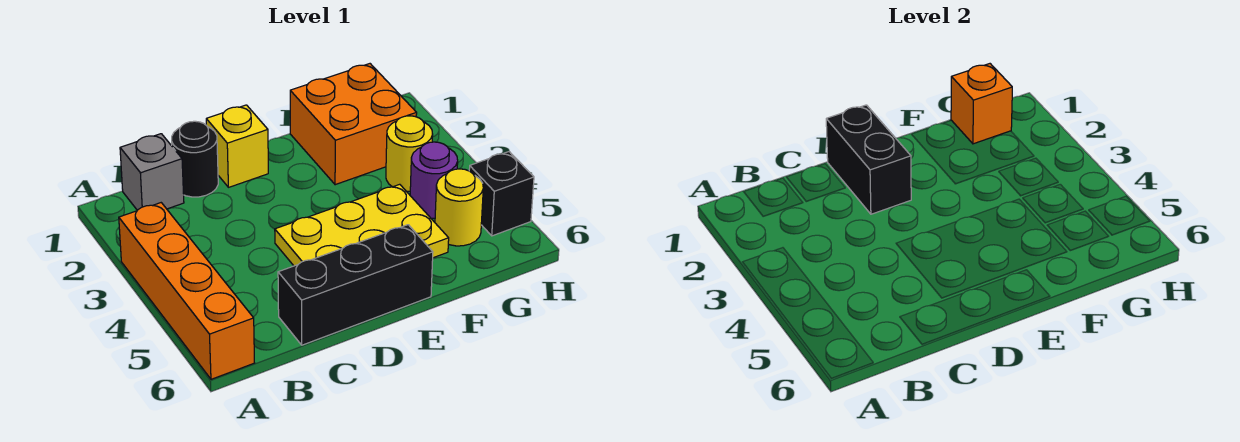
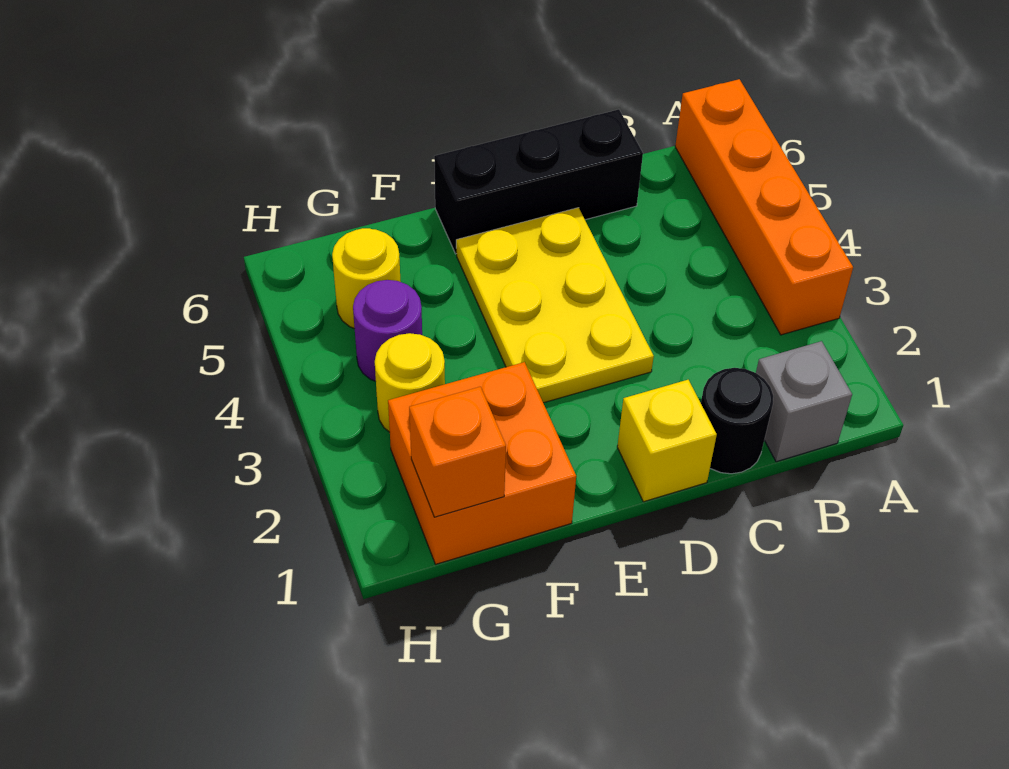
black brick D1:D2 level 2 -> none
yellow plate D4:F5 level 1 -> yellow plate D3:E5 level 1
black brick H5 level 1 -> none

